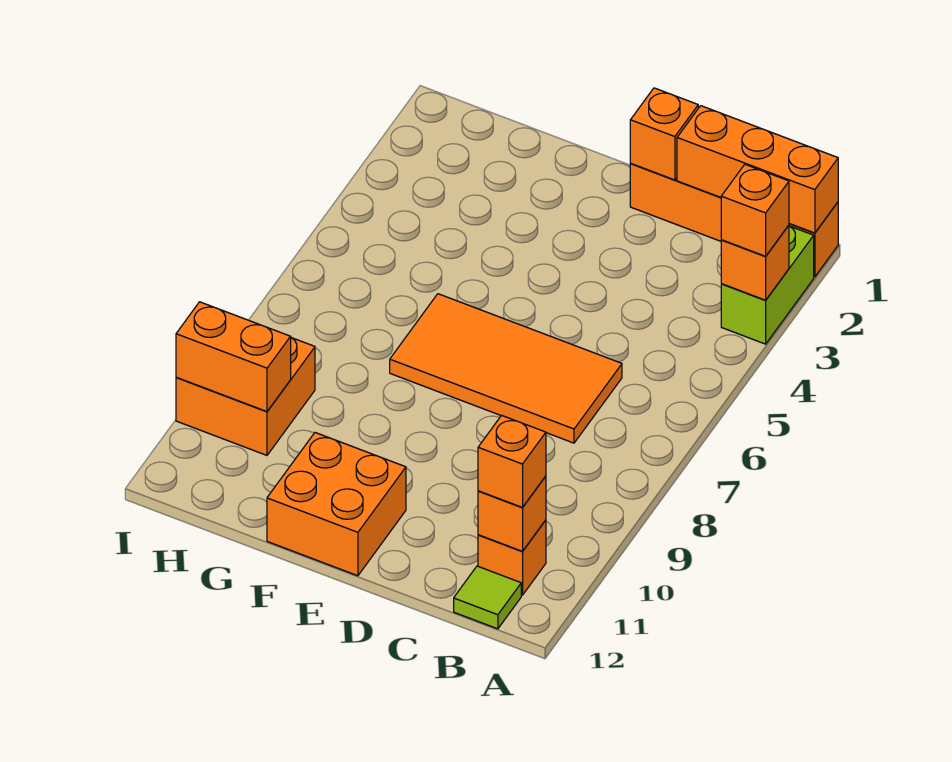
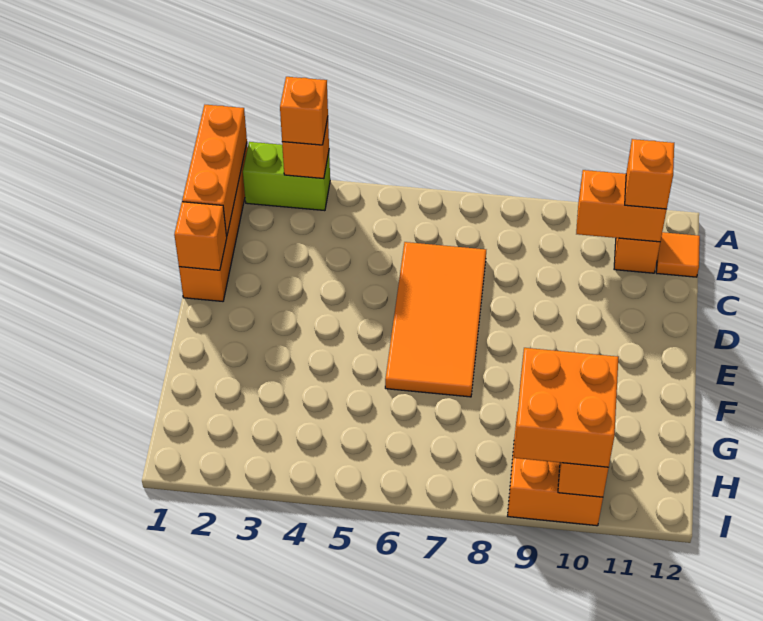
orange brick B11 level 2 -> orange brick B10:B11 level 2
lime tile B12 level 1 -> orange tile B12 level 1
orange brick E11:F12 level 1 -> orange brick H9:I10 level 3

